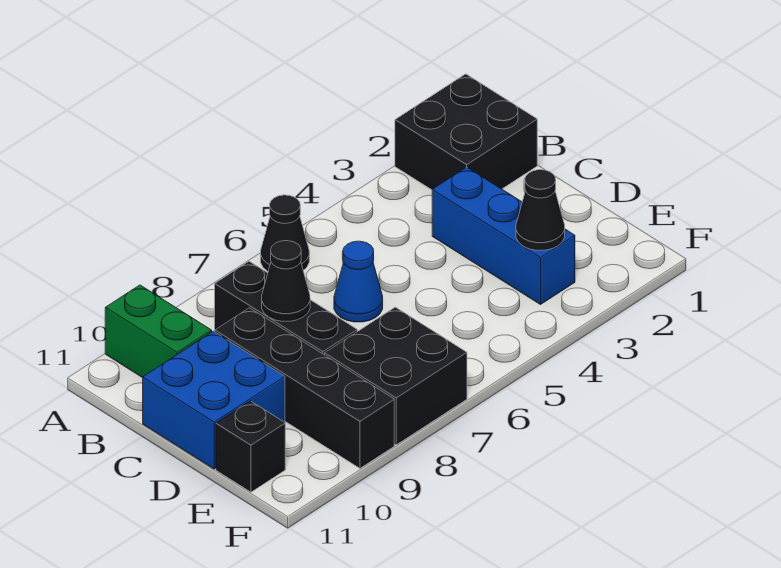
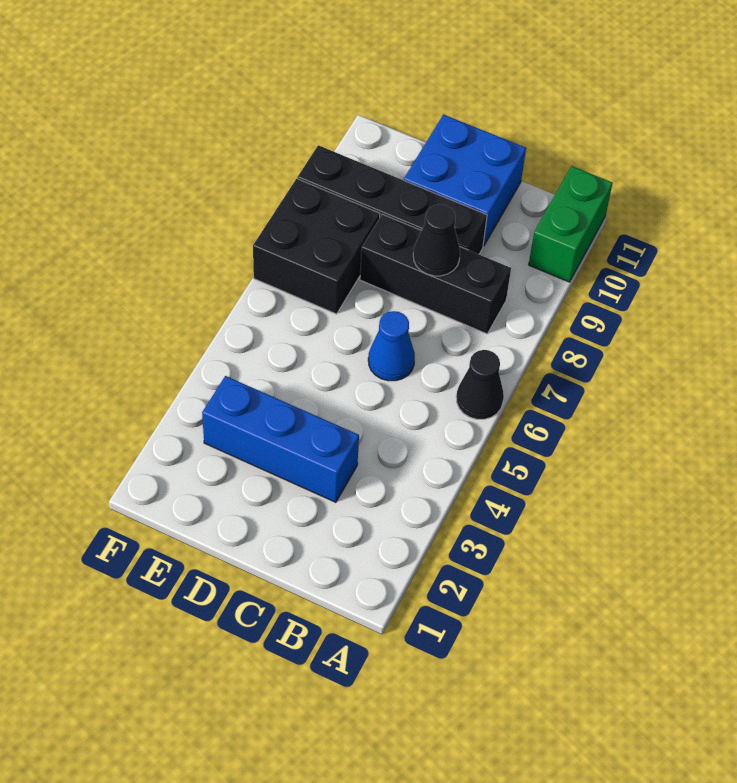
black brick A1:B2 level 1 -> none
green brick A10:B10 level 1 -> green brick A10:A11 level 1
black cone E3 level 2 -> none
black brick E11 level 1 -> none

